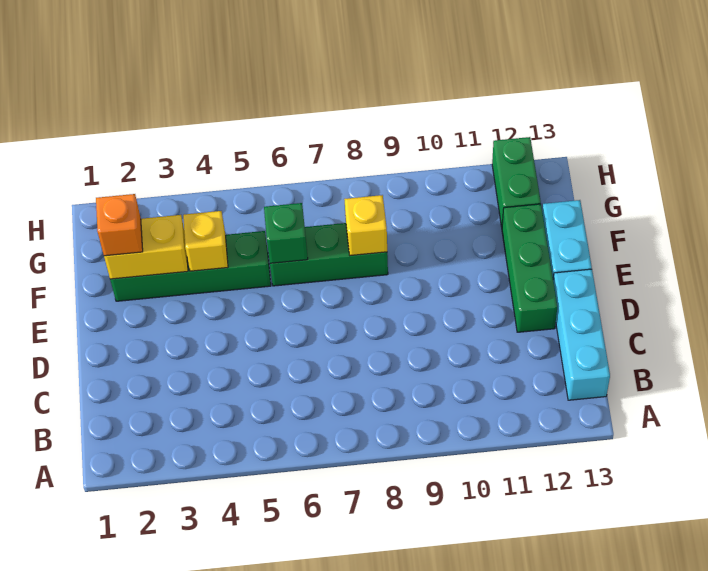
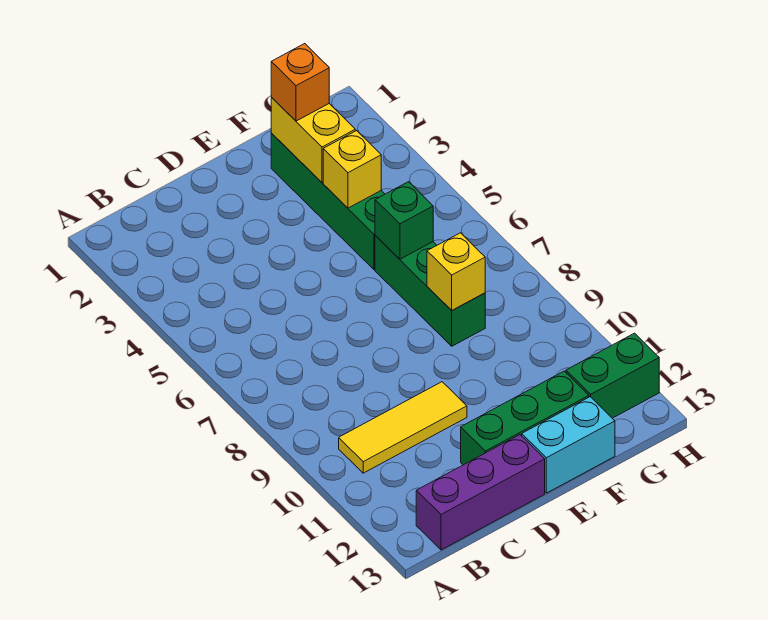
none -> yellow tile B10:D10 level 1
cyan brick B13:D13 level 1 -> purple brick B13:D13 level 1

